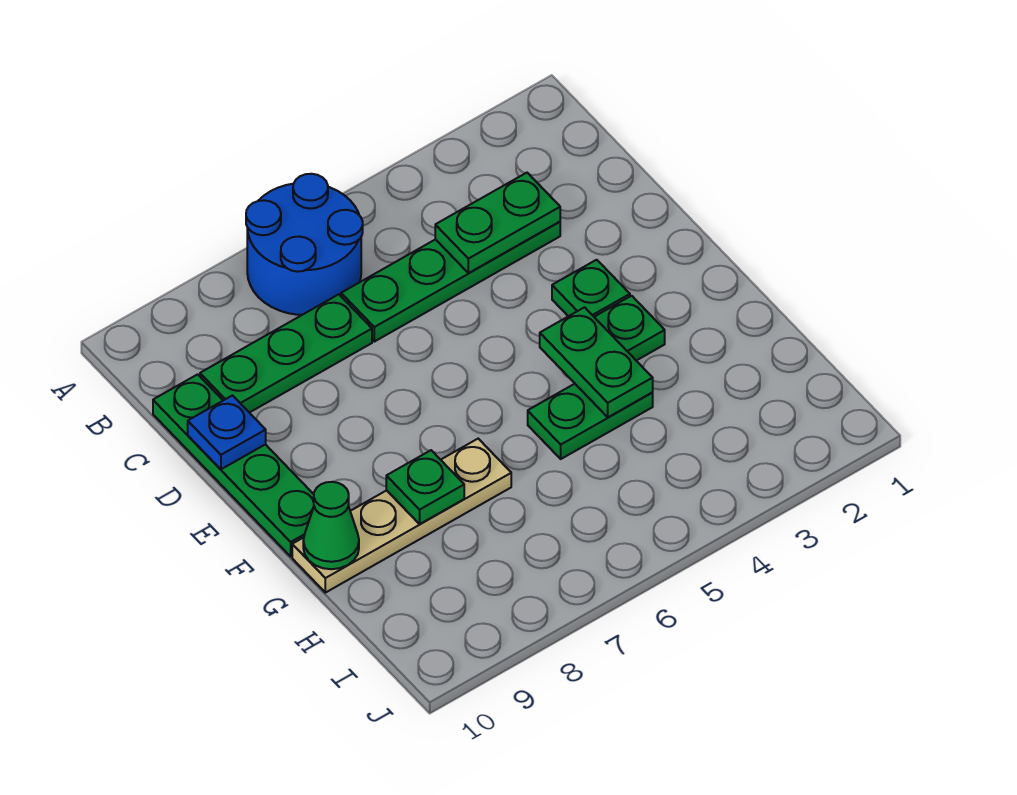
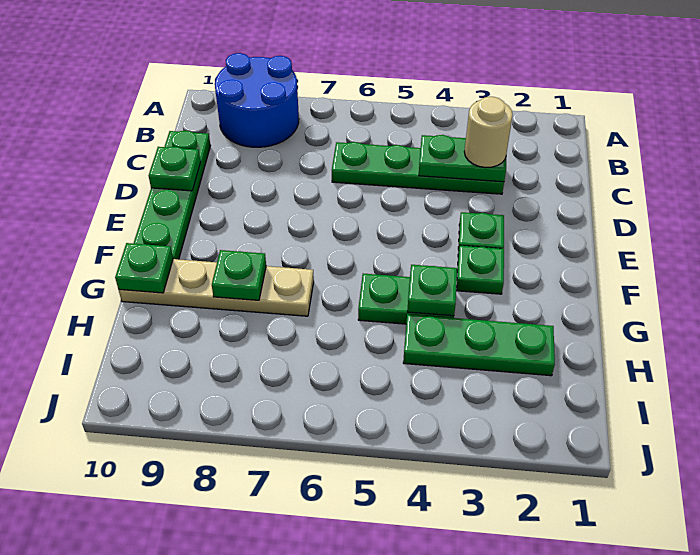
blue round brick A6:B7 level 1 -> blue round brick A8:B9 level 1
none -> tan round brick C3 level 3
green plate C7:C9 level 1 -> green plate H2:H4 level 1
blue plate D10 level 2 -> green plate D10 level 2
green plate F4:G4 level 2 -> green plate G4 level 2
green cone G10 level 2 -> green plate G10 level 2

